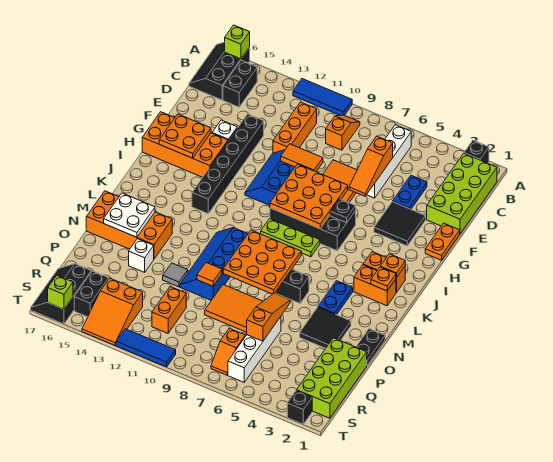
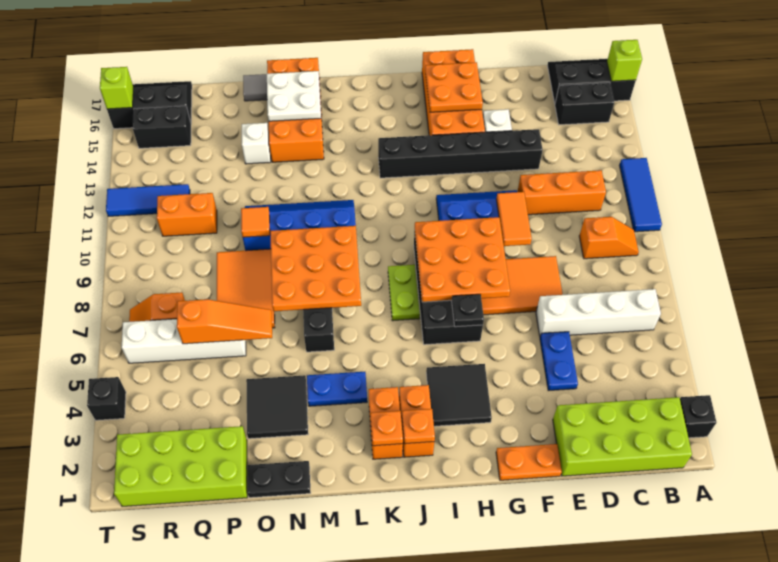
blue plate D4:E4 level 1 -> blue plate E4:E5 level 1
orange slope D6:F6 level 2 top D -> none
black tile F3:G4 level 1 -> black tile H3:I4 level 1
lime plate J7:J9 level 1 -> lime plate J7:J8 level 1
grey tile O12 level 1 -> grey tile O17 level 1
orange slope R13:T14 level 1 top R -> none
black brick T2 level 1 -> black brick T4 level 1
blue tile T10:T12 level 1 -> blue tile R12:T12 level 1

